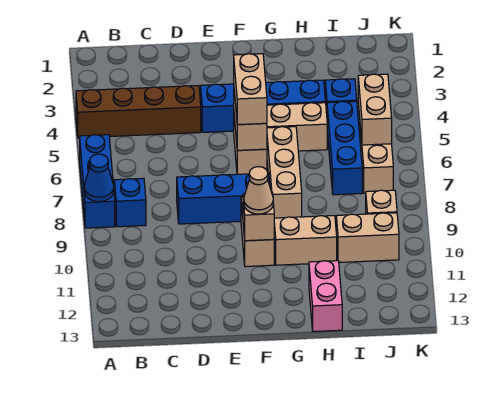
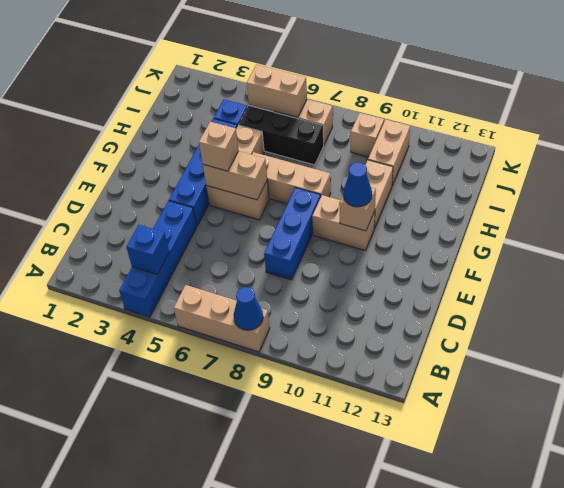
brown brick A4:D4 level 1 -> blue brick A4:D4 level 1
blue brick A6:A8 level 1 -> tan brick A6:A8 level 1
blue brick B8 level 1 -> blue brick B4 level 2
tan brick F5:F6 level 3 -> tan brick F5 level 3
tan cone F10 level 3 -> blue cone F10 level 3
pink brick H12:H13 level 1 -> none
blue brick I5:I7 level 1 -> black brick I5:I7 level 1

